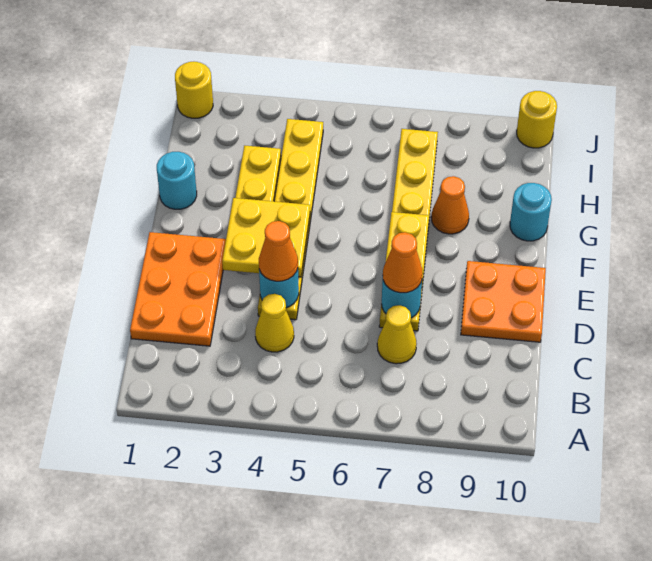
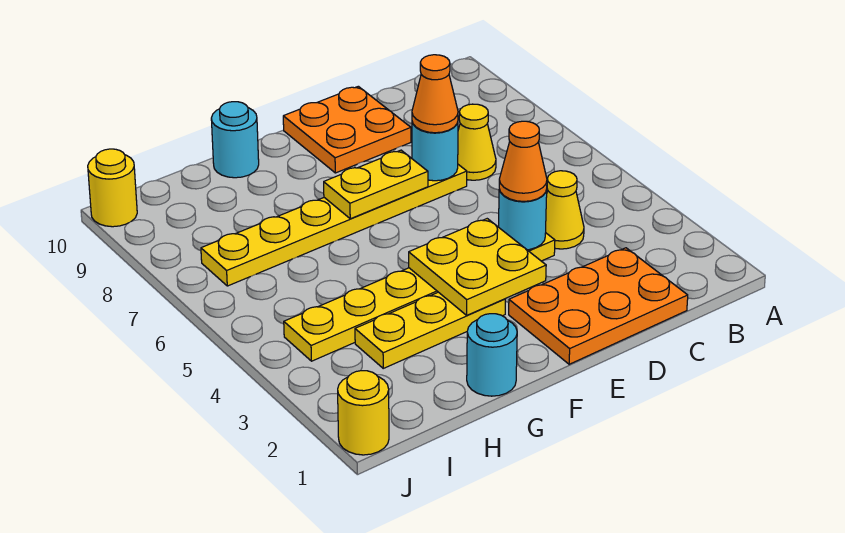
orange cone G8 level 1 -> none

